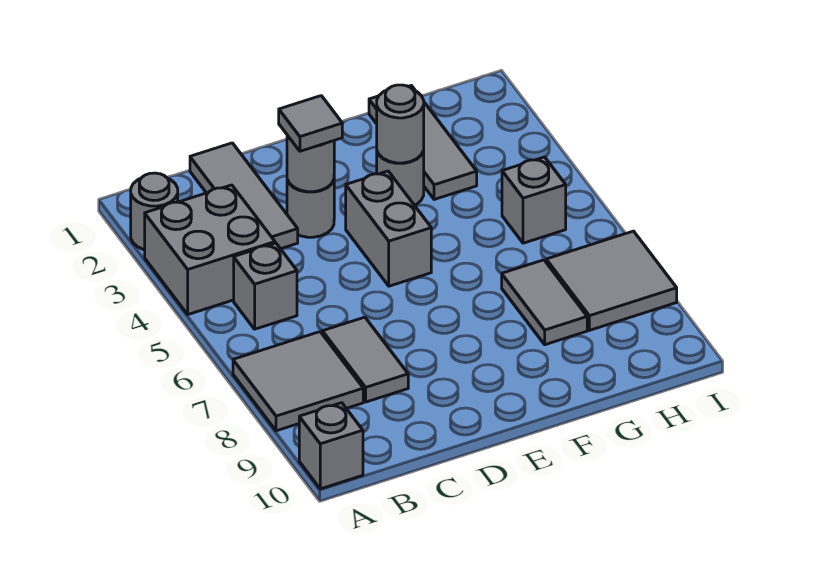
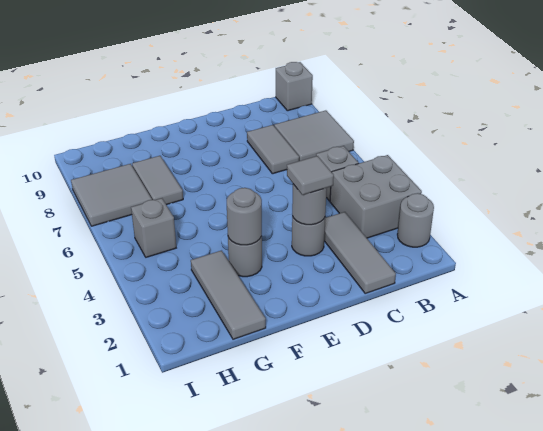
grey brick E4:E5 level 1 -> none

